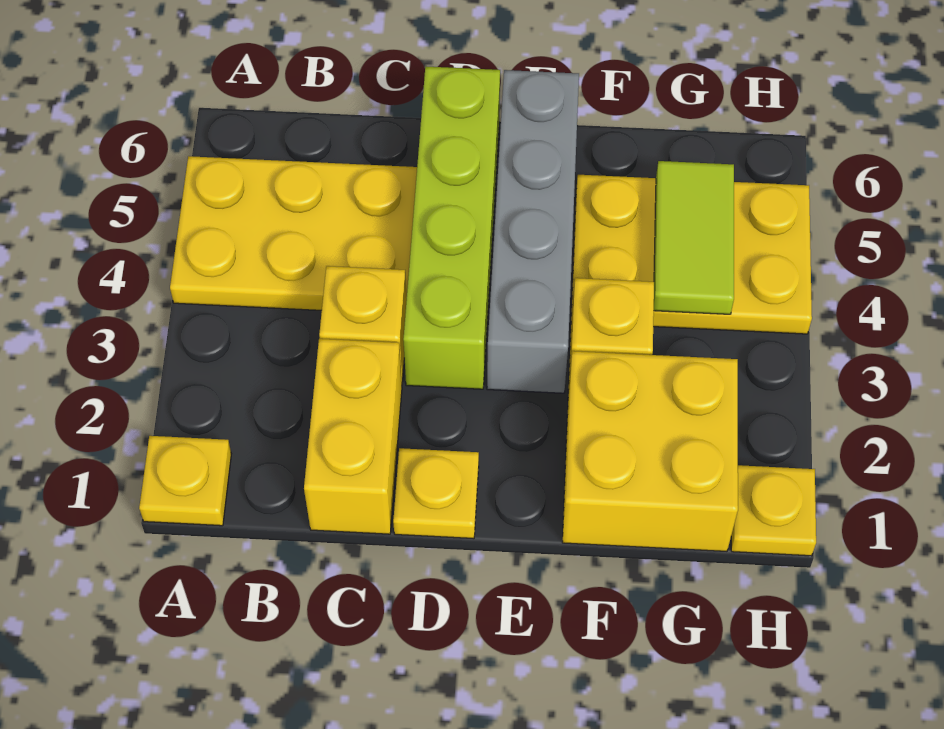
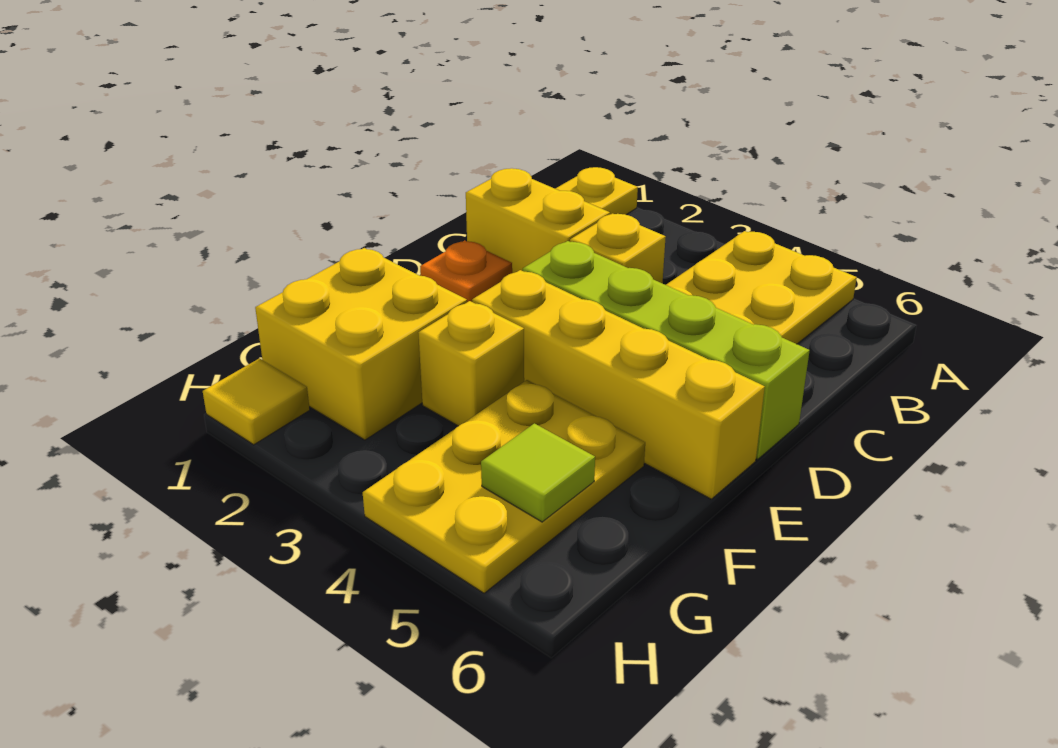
yellow plate D1 level 1 -> orange plate D1 level 1
grey brick E3:E6 level 1 -> yellow brick E3:E6 level 1
lime tile G4:G5 level 2 -> lime tile G5 level 2
yellow plate H1 level 1 -> yellow tile H1 level 1

